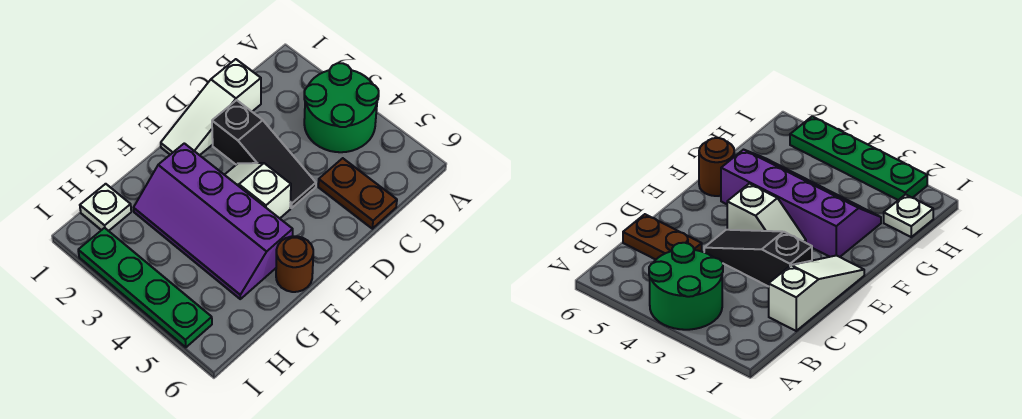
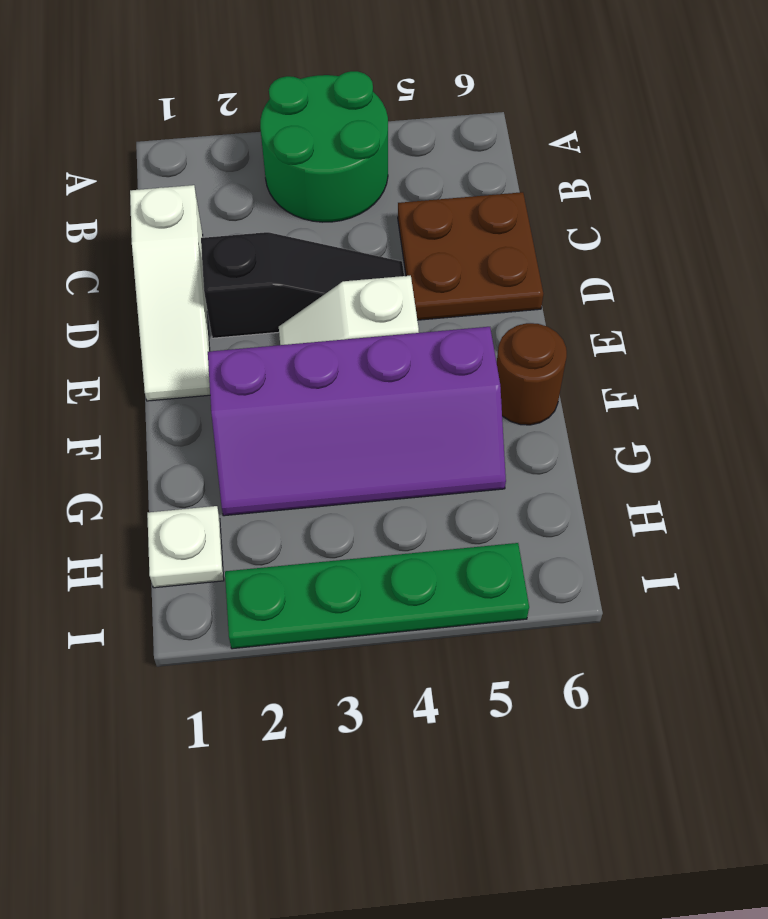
brown plate C5:C6 level 1 -> brown plate C5:D6 level 1

